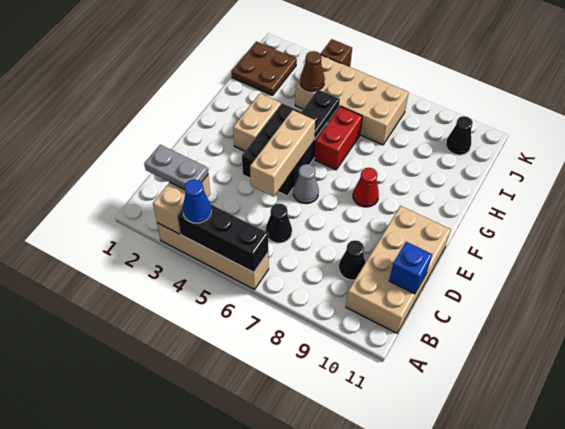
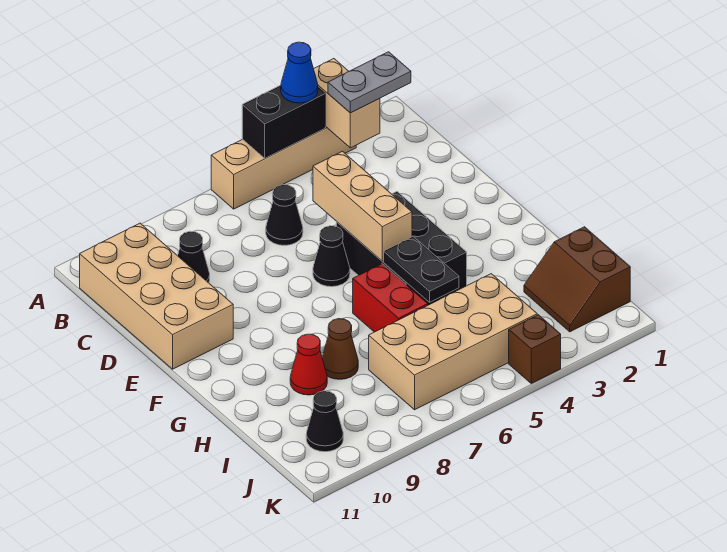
black brick A4:A6 level 2 -> black brick A4:A5 level 2
blue brick C11 level 2 -> none
grey cone E6 level 1 -> black cone E6 level 1
tan brick F3:G3 level 1 -> none
red cone F8 level 1 -> red cone H9 level 1
brown plate I1:J2 level 1 -> brown slope I1:J2 level 1 top 1
brown cone I4 level 2 -> brown cone H8 level 1

